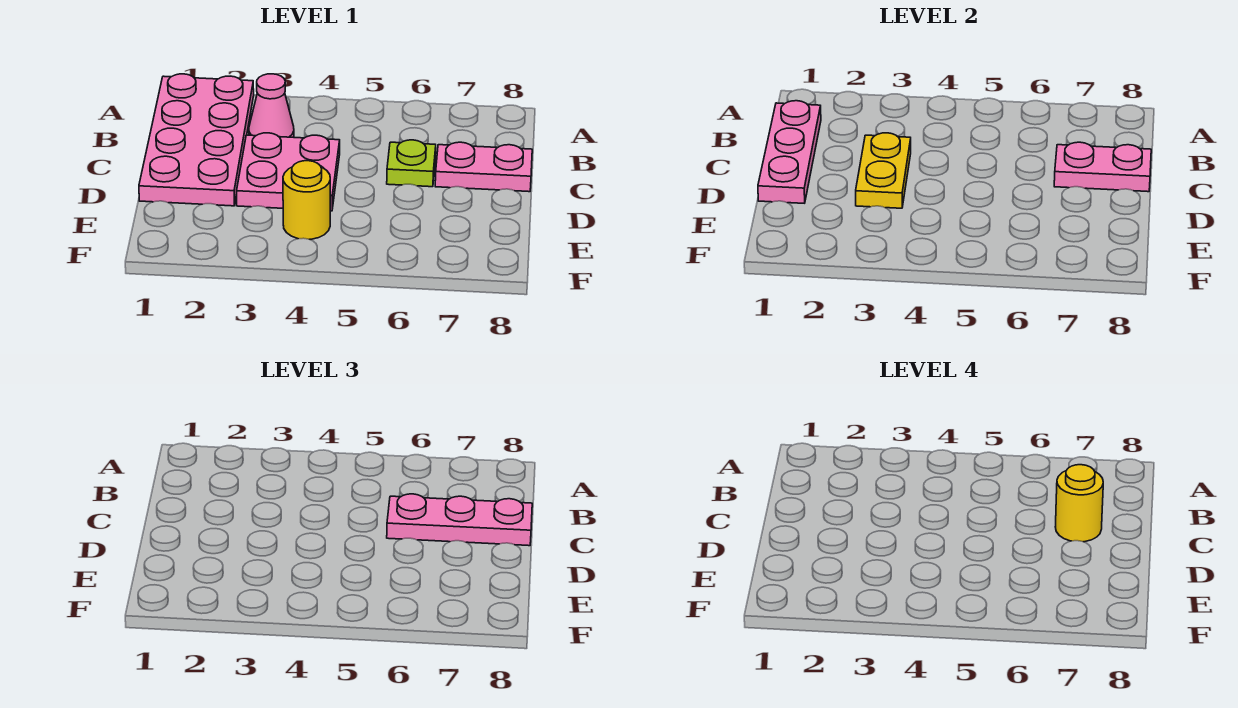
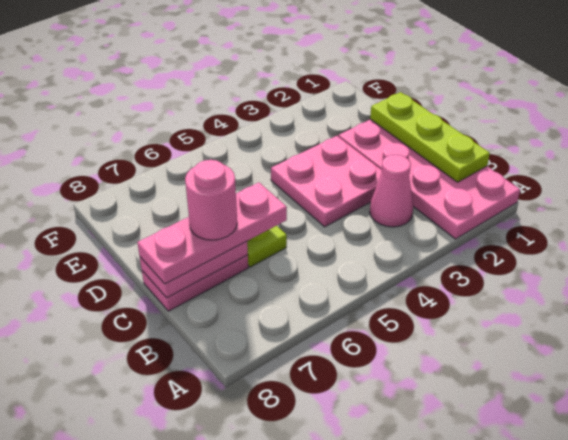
pink plate B1:D1 level 2 -> lime plate B1:D1 level 2
yellow plate C3:D3 level 2 -> none
yellow round brick C7 level 4 -> pink round brick C7 level 4
yellow round brick E4 level 1 -> none

